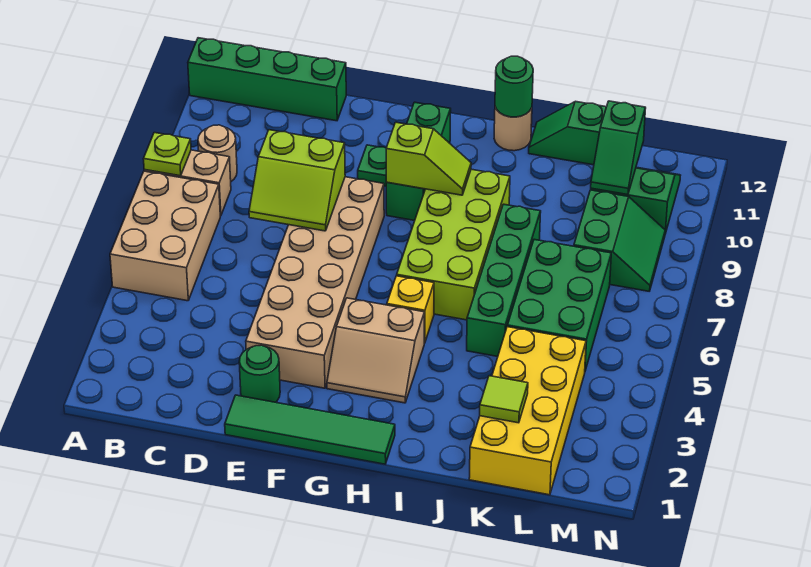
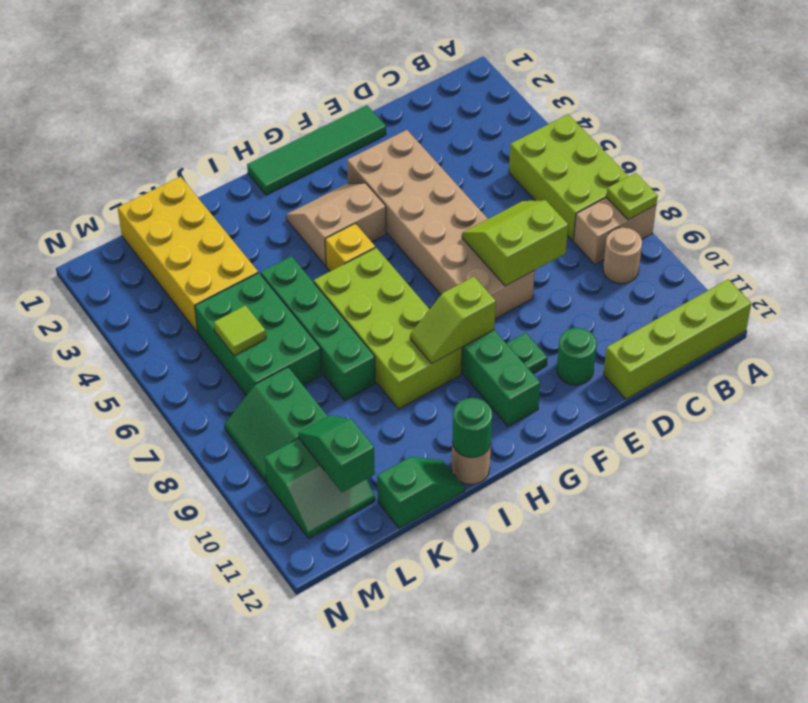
tan brick A5:B7 level 1 -> lime brick A5:B7 level 1
green brick A12:D12 level 1 -> lime brick A12:D12 level 1
green round brick E2 level 1 -> green round brick E11 level 1
lime tile K2 level 2 -> lime tile L6 level 2

